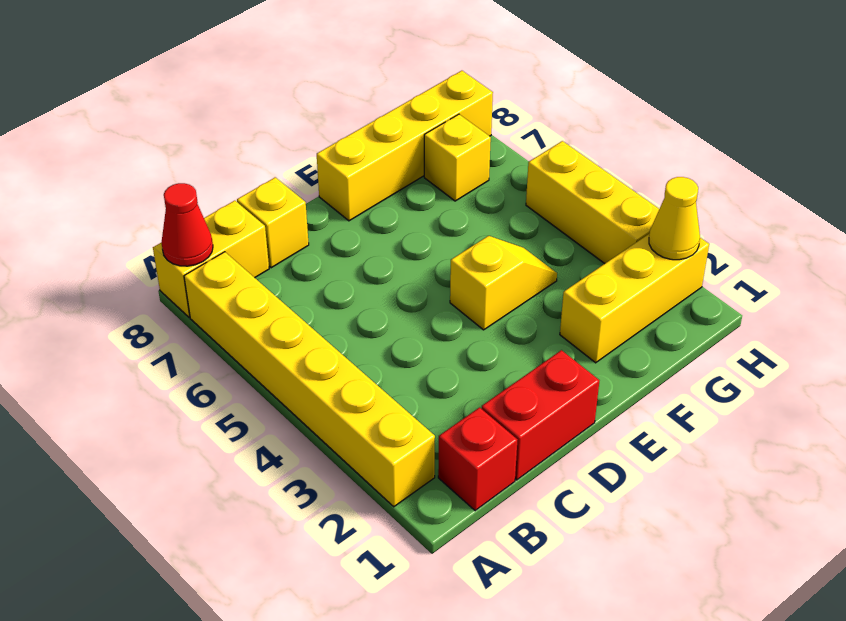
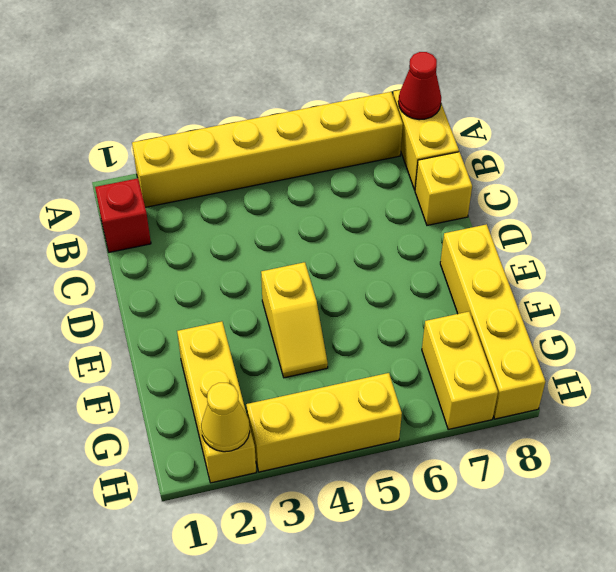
red brick C1:D1 level 1 -> none
yellow brick G7 level 1 -> yellow brick G7:H7 level 1

